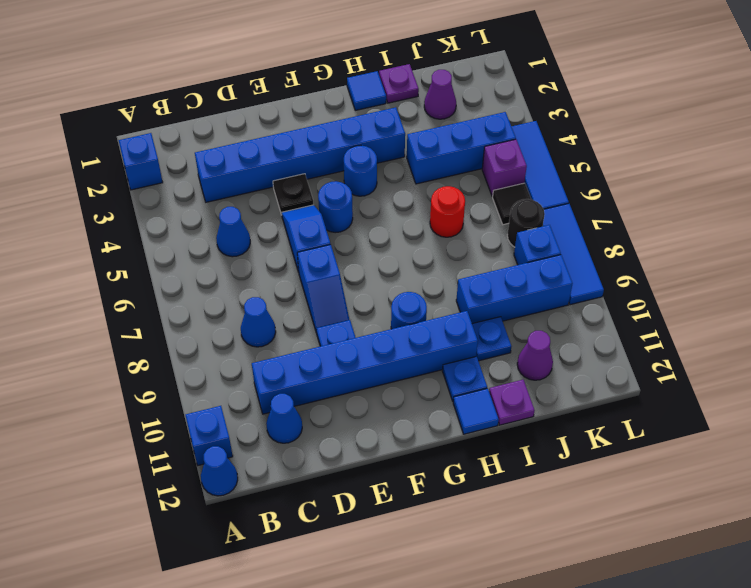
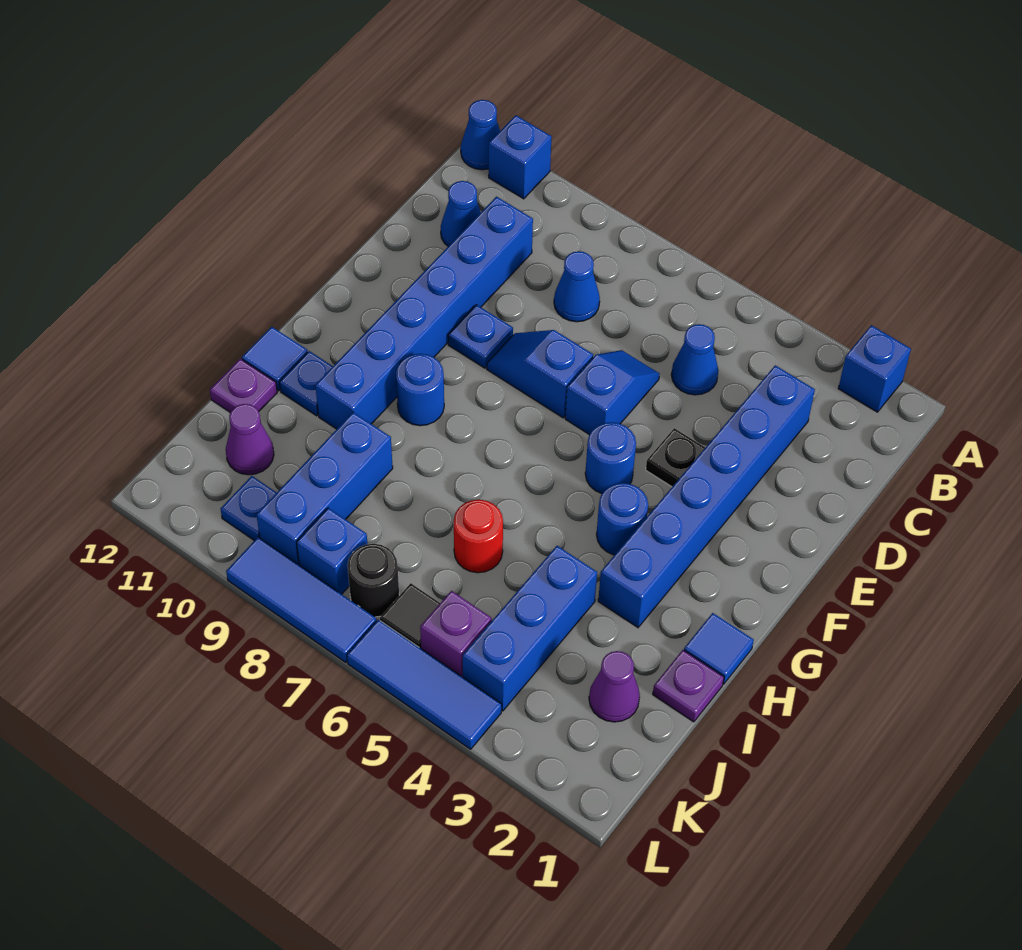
blue slope E5:E6 level 1 top 6 -> blue slope D6:E6 level 1 top E
blue plate I10 level 1 -> blue plate K10 level 1

